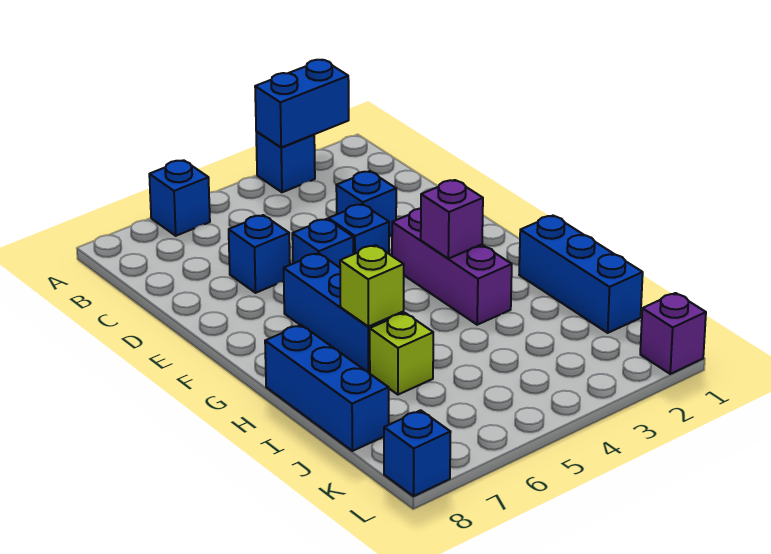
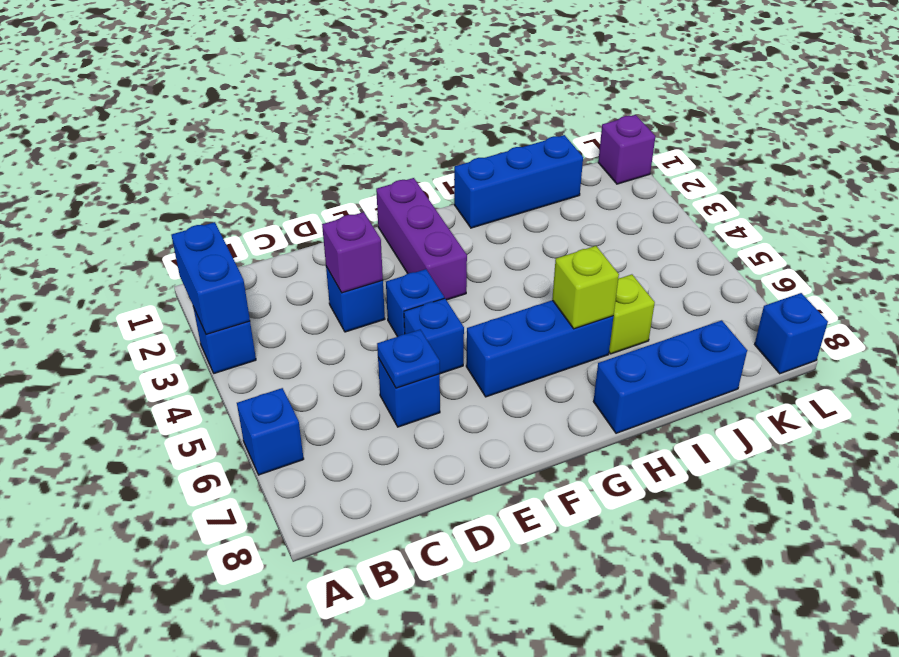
none -> blue plate D6 level 2
purple brick F3:H3 level 1 -> purple brick F1:F3 level 1
purple brick G3 level 2 -> purple brick D3 level 2

